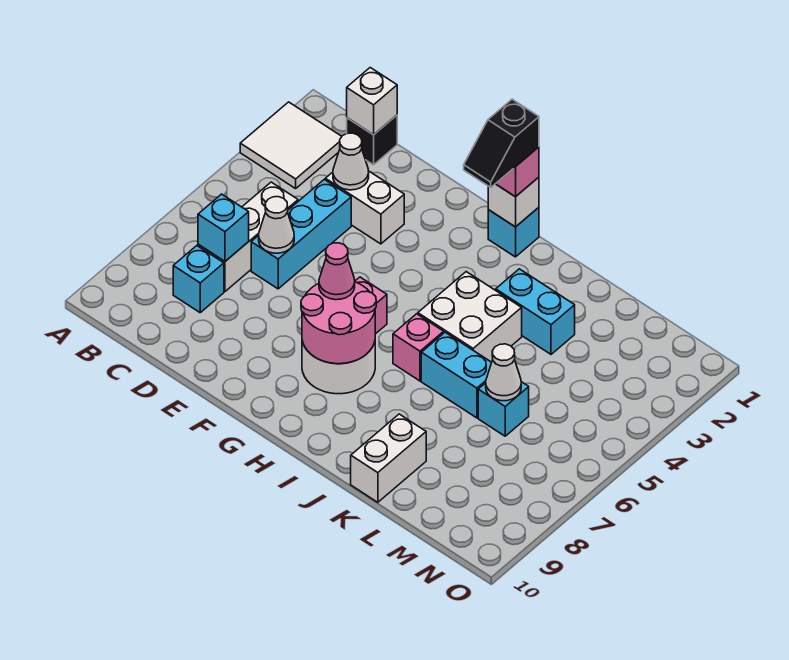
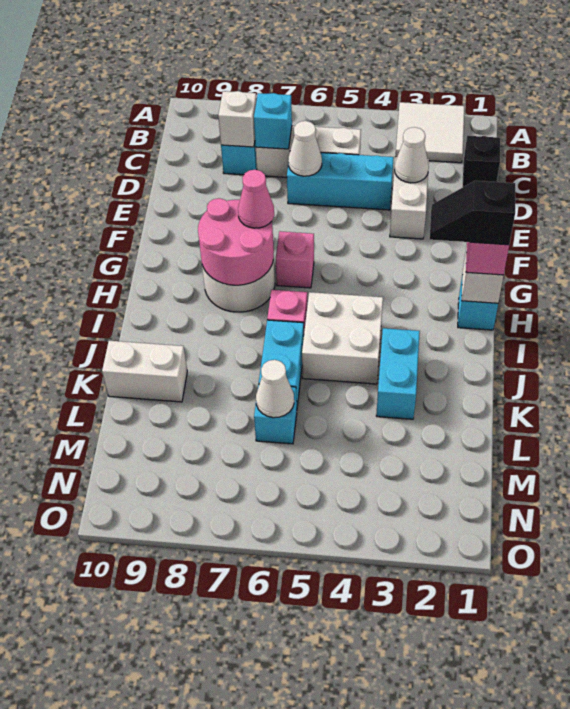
white brick C1 level 2 -> white brick C8 level 2

